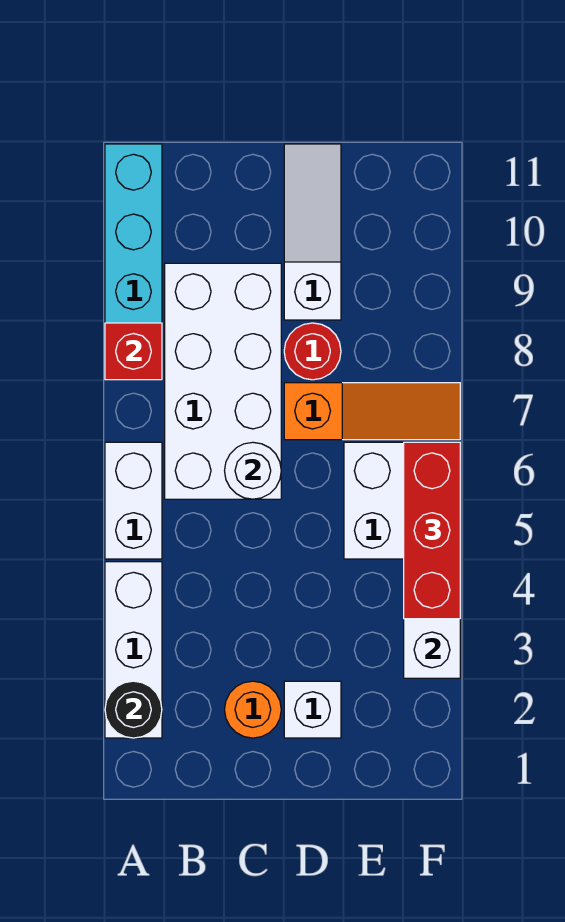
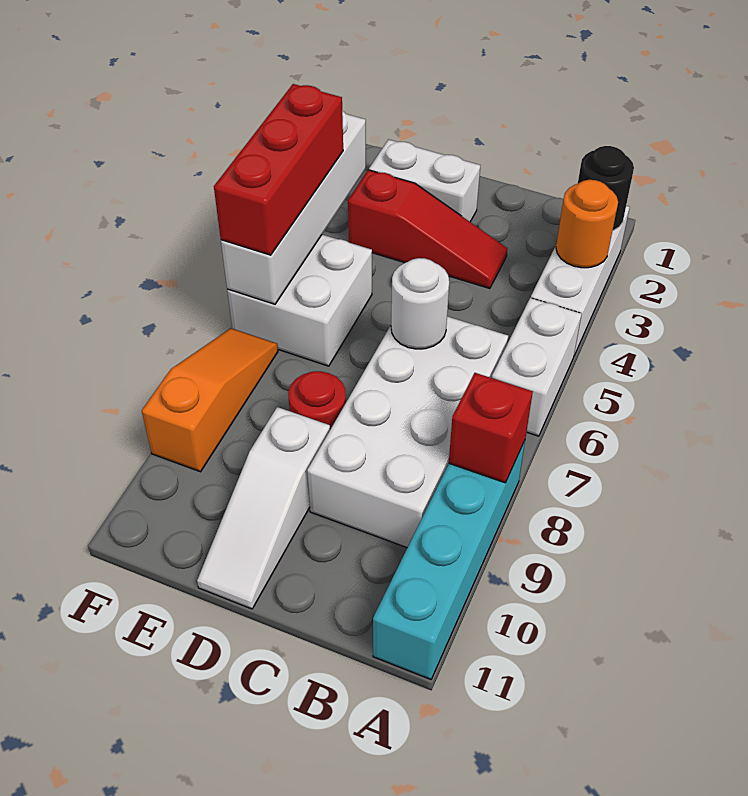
orange round brick C2 level 1 -> orange round brick A3 level 2
none -> red slope C3:E3 level 1 top E
white brick D2 level 1 -> white brick D2:E2 level 1
orange slope D7:F7 level 1 top D -> orange slope F7:F9 level 1 top 9

